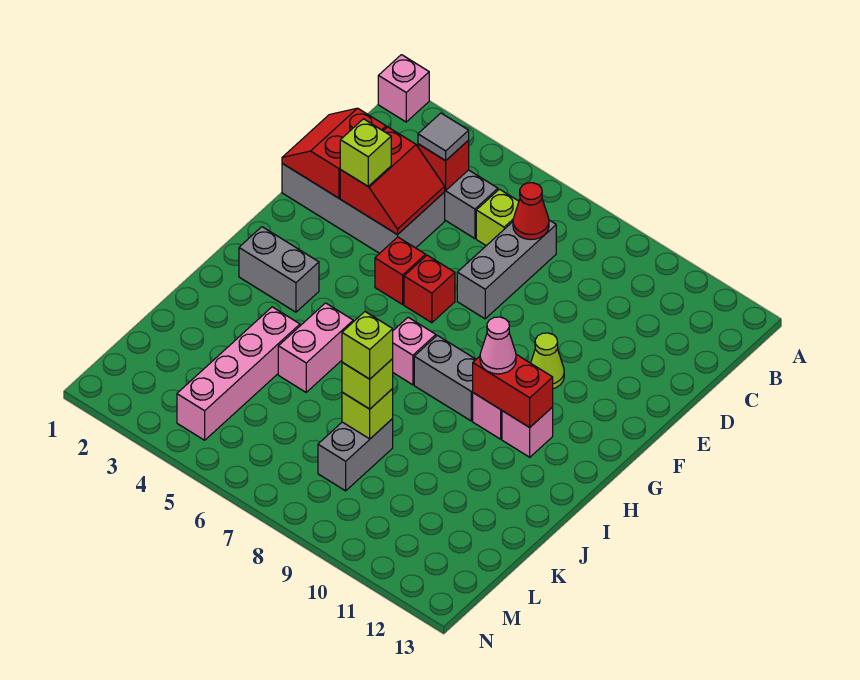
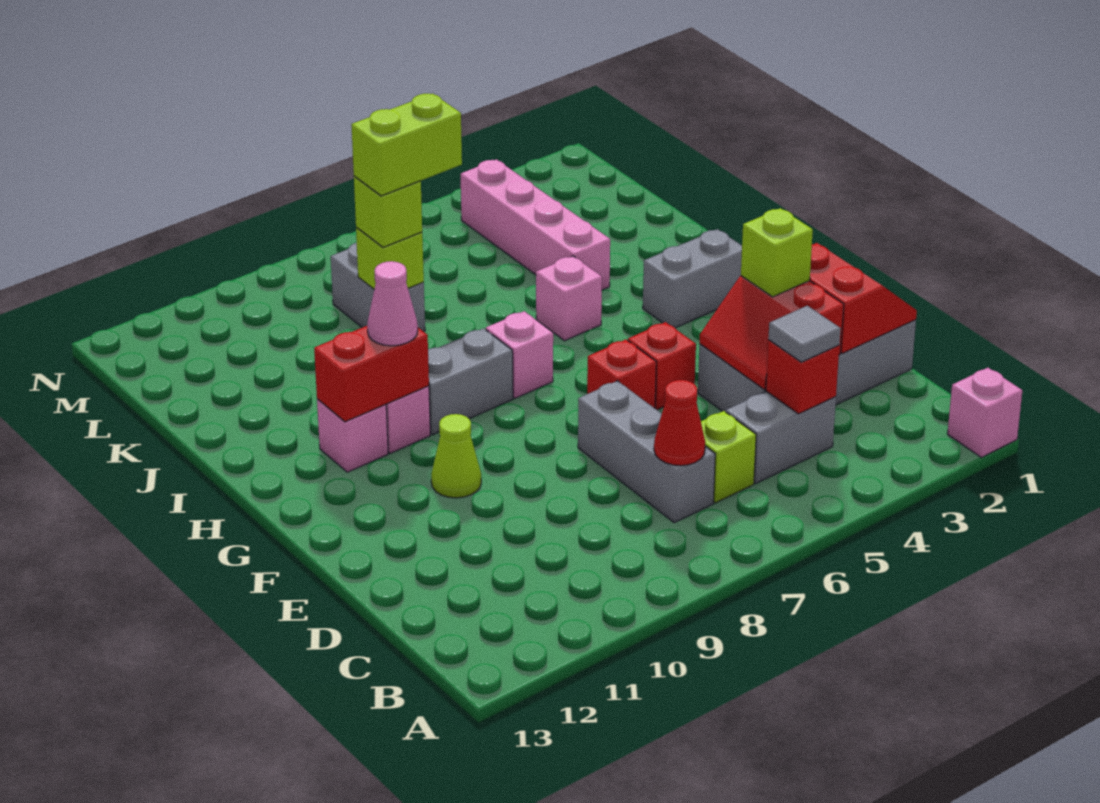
pink brick I5:J5 level 1 -> pink brick I5 level 1
lime brick K8 level 4 -> lime brick K7:K8 level 4

